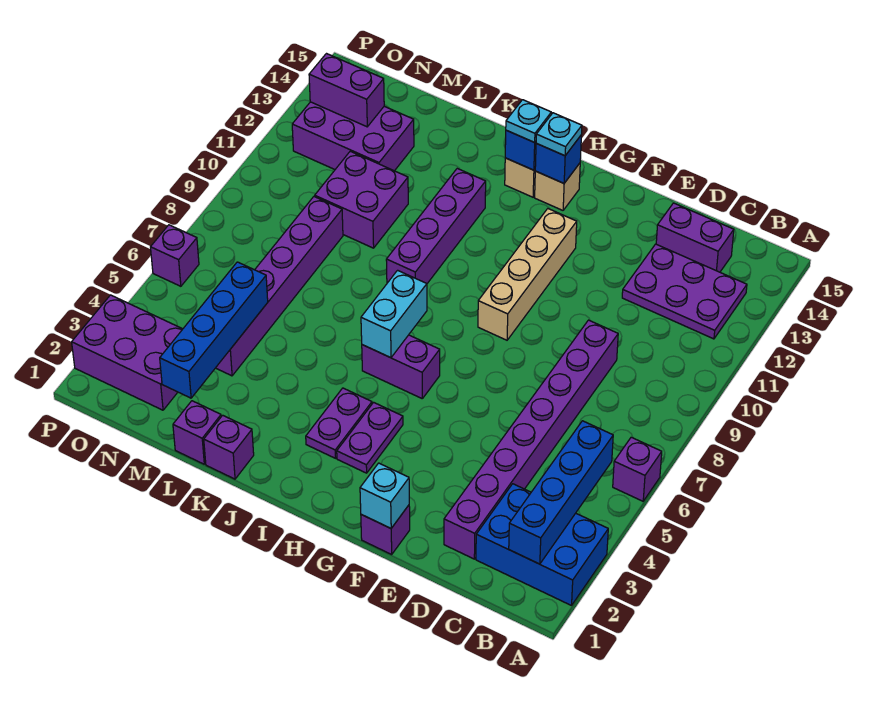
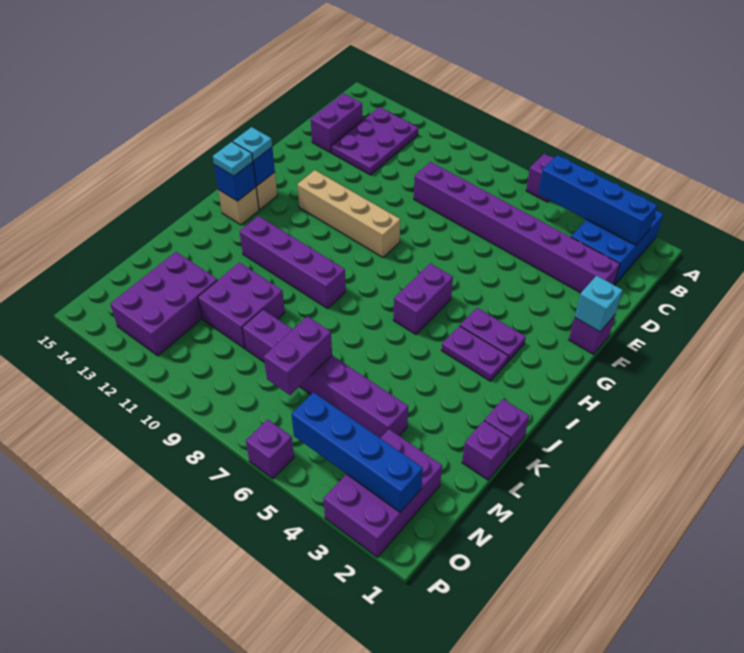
cyan brick I6:I7 level 2 -> none
blue brick M2:M5 level 2 -> blue brick O2:O5 level 2
purple brick N13:O13 level 2 -> purple brick M7:N7 level 2

